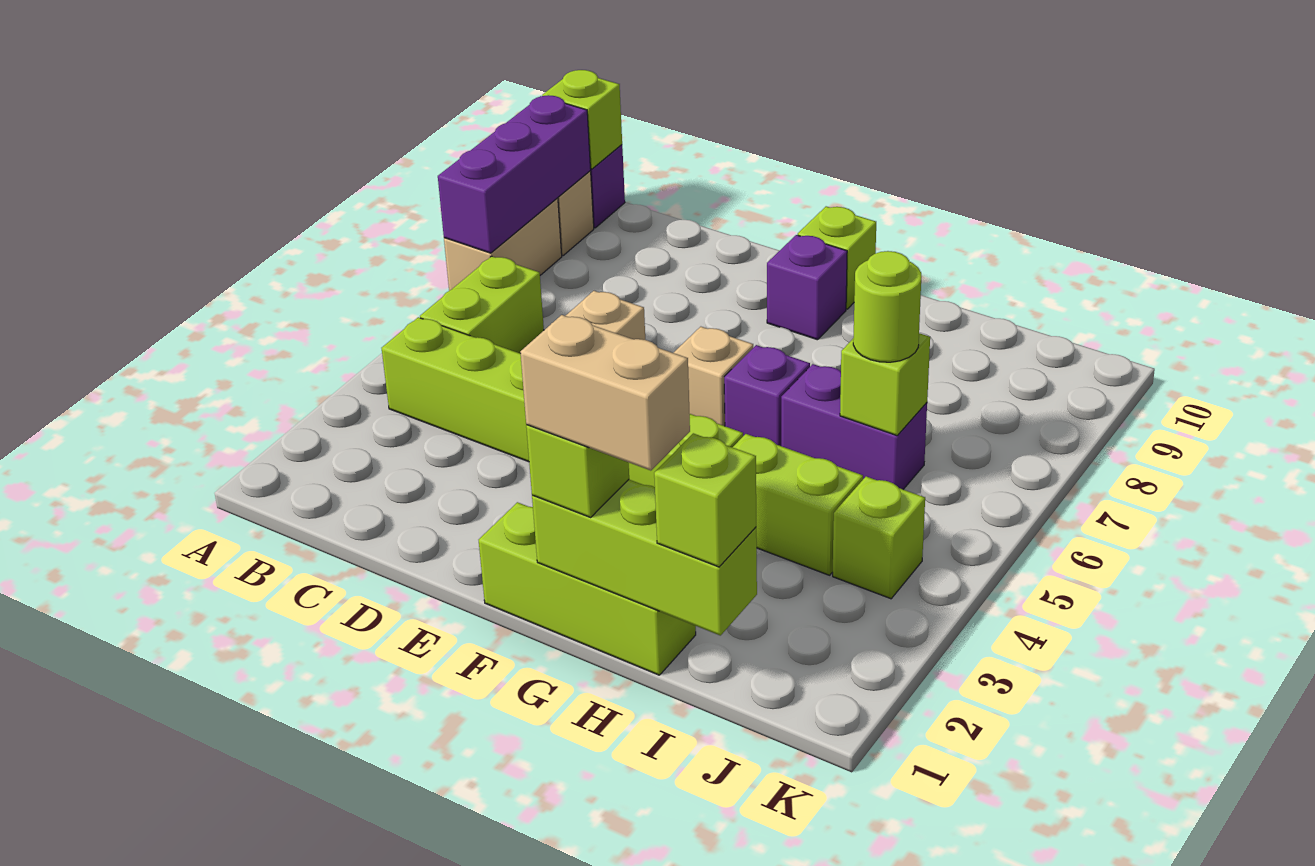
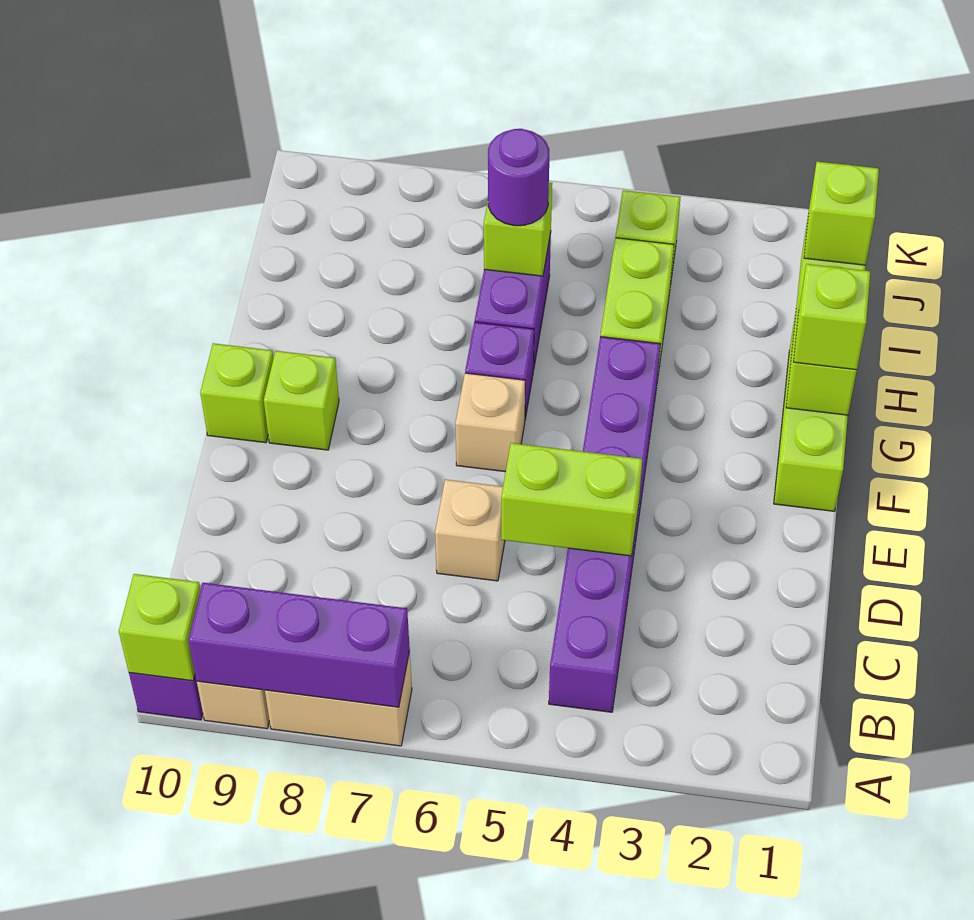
lime brick B4:G4 level 1 -> purple brick B4:G4 level 1
lime brick B5:B6 level 1 -> lime brick D4:D5 level 2
purple brick F9 level 1 -> lime brick F9 level 1
tan brick G1:H1 level 4 -> none
lime round brick I6 level 3 -> purple round brick I6 level 3

